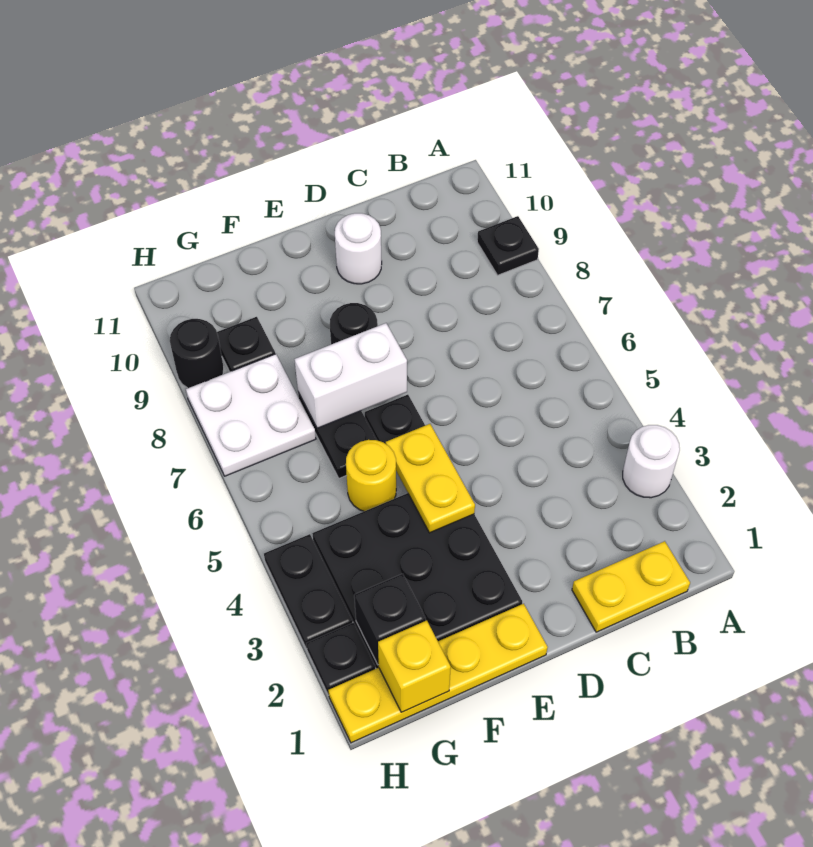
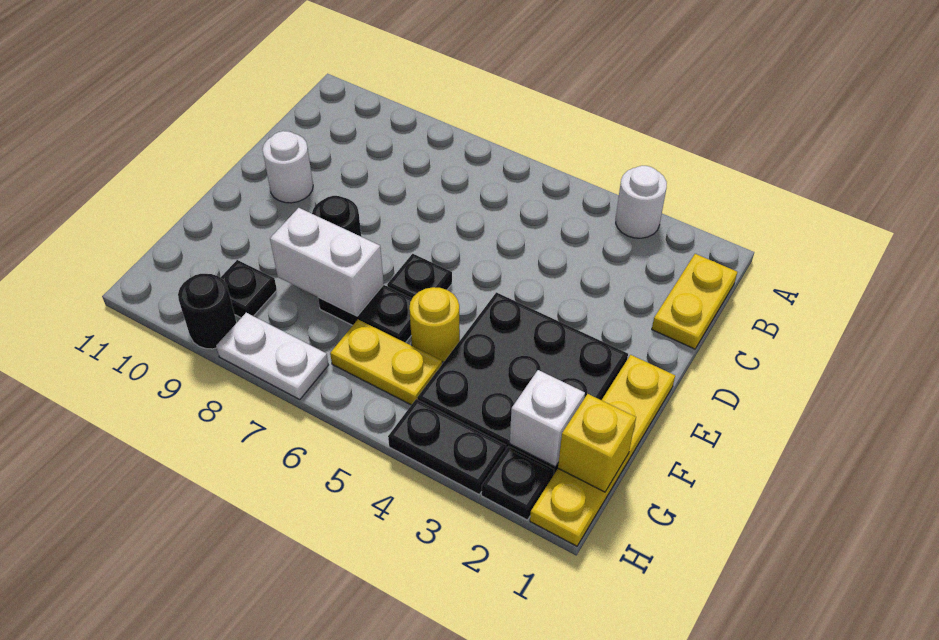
black plate A9 level 1 -> none
yellow plate E4:E5 level 2 -> yellow plate G5:G6 level 1
white brick E7:F7 level 2 -> white brick F7:F8 level 2
black brick G2 level 2 -> white brick G2 level 2
white plate G7:H8 level 1 -> white plate H7:H8 level 1

